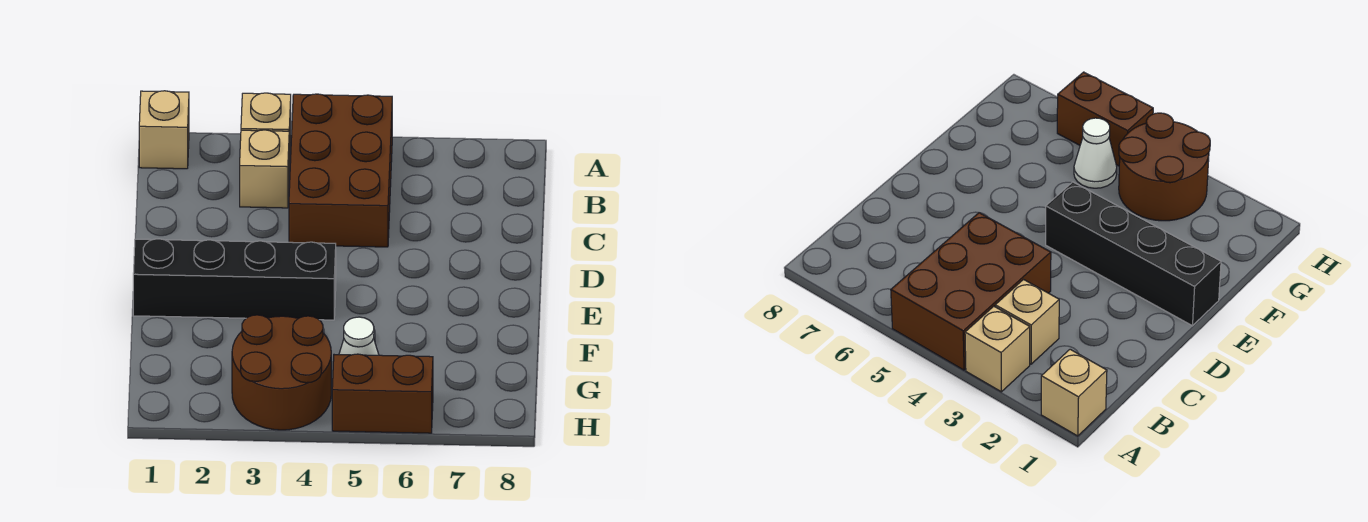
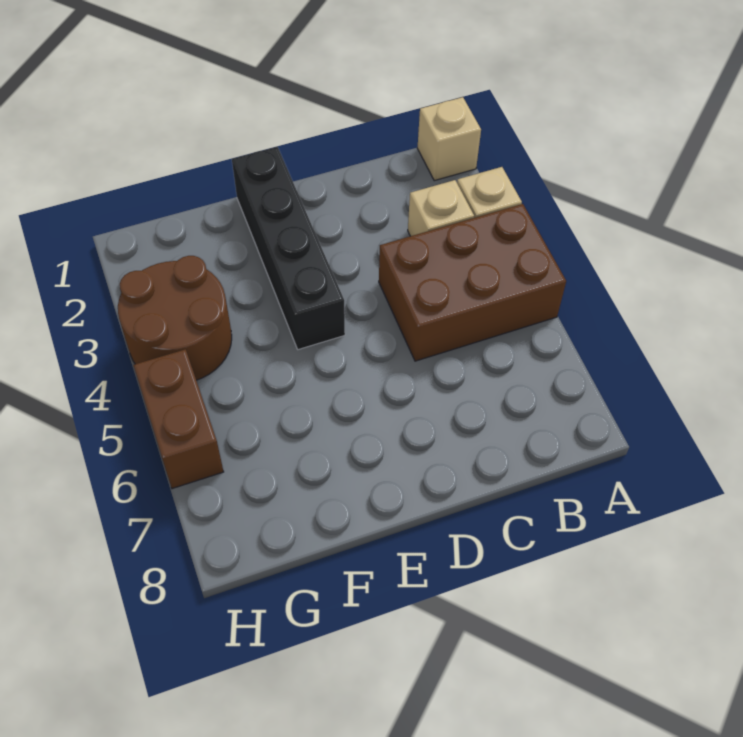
white cone G5 level 1 -> none

